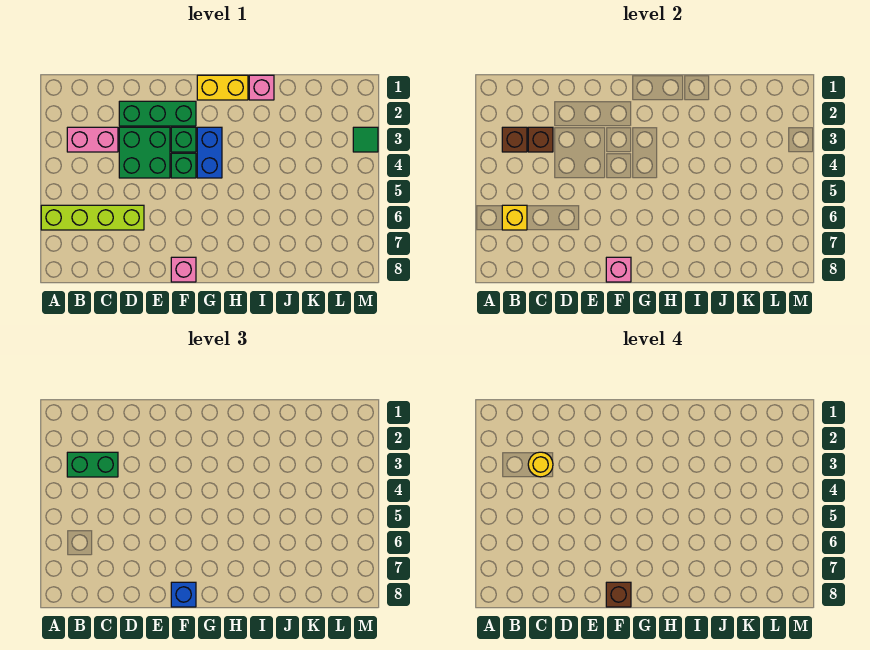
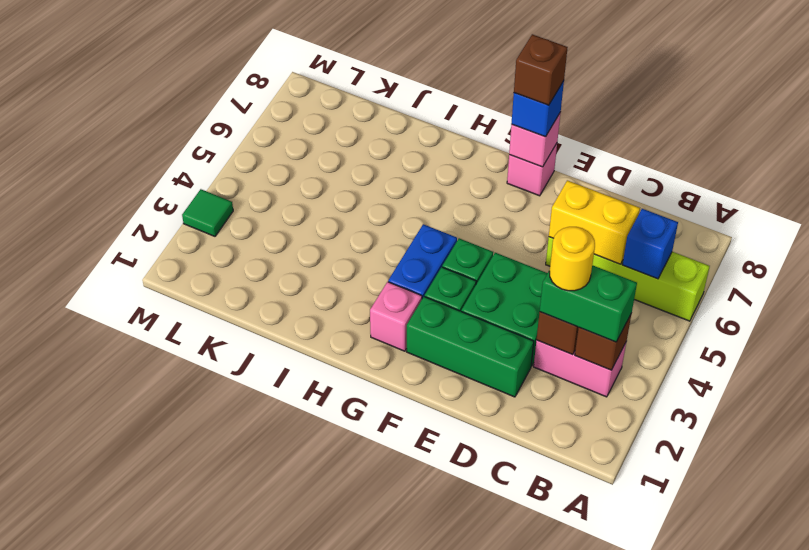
yellow brick B6 level 2 -> blue brick B6 level 2
yellow brick G1:H1 level 1 -> yellow brick C6:D6 level 2
pink brick I1 level 1 -> pink brick G2 level 1

